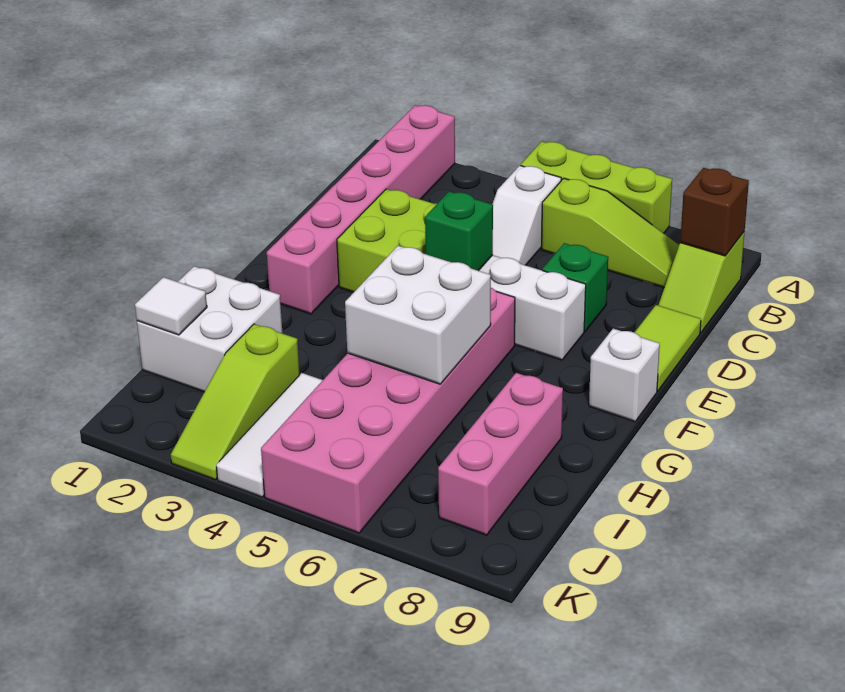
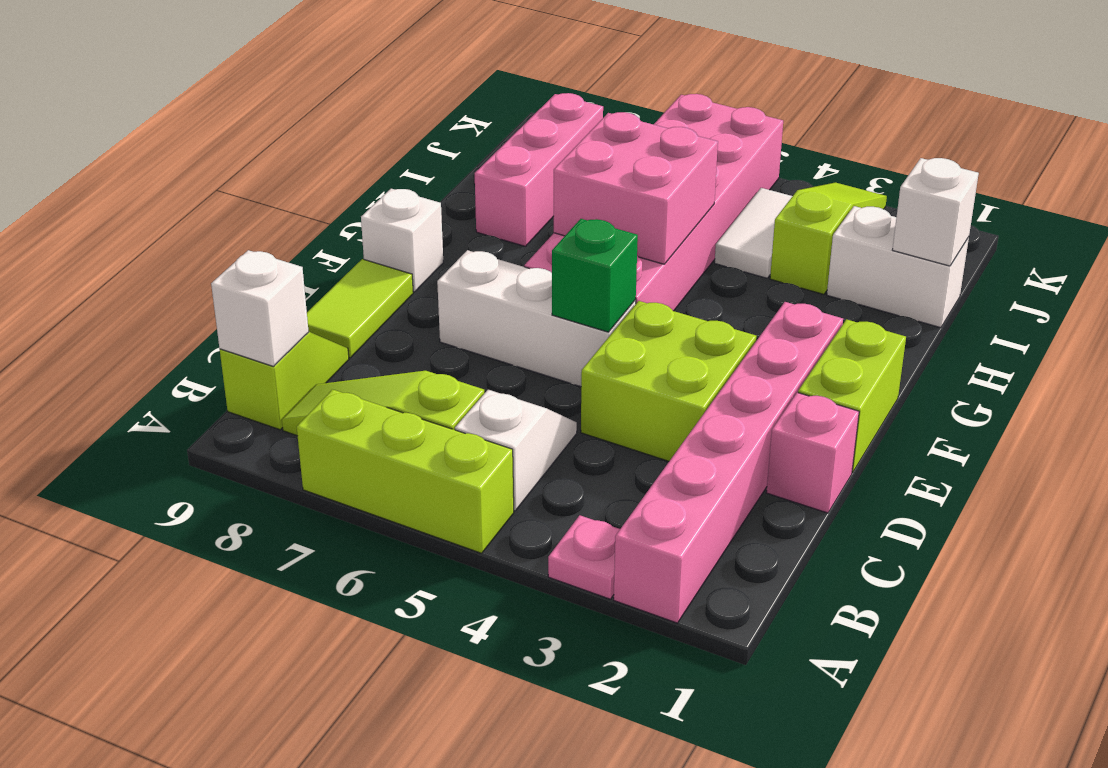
none -> pink plate A3 level 1
brown brick B9 level 2 -> white brick B9 level 2
none -> pink brick D1 level 1
green brick D7 level 1 -> none
none -> lime brick E1:F1 level 1
white brick G5:H6 level 2 -> pink brick G5:H6 level 2
white brick H1:I2 level 1 -> white brick I1:I2 level 1
white tile I1 level 2 -> white brick I1 level 2
white tile I4:K4 level 1 -> white tile I4:J4 level 1

